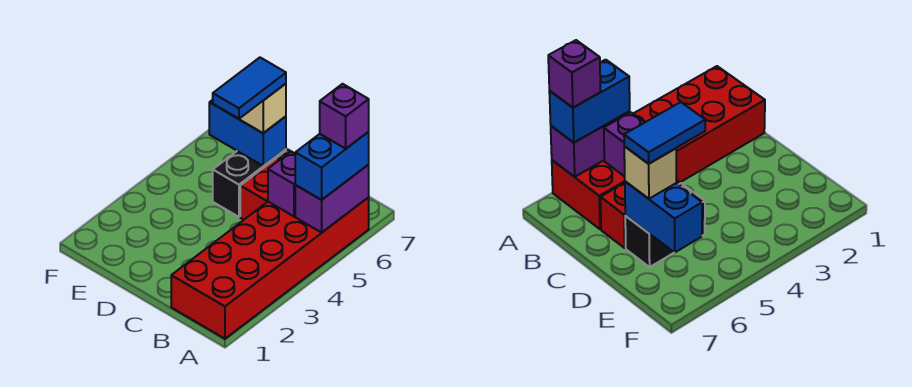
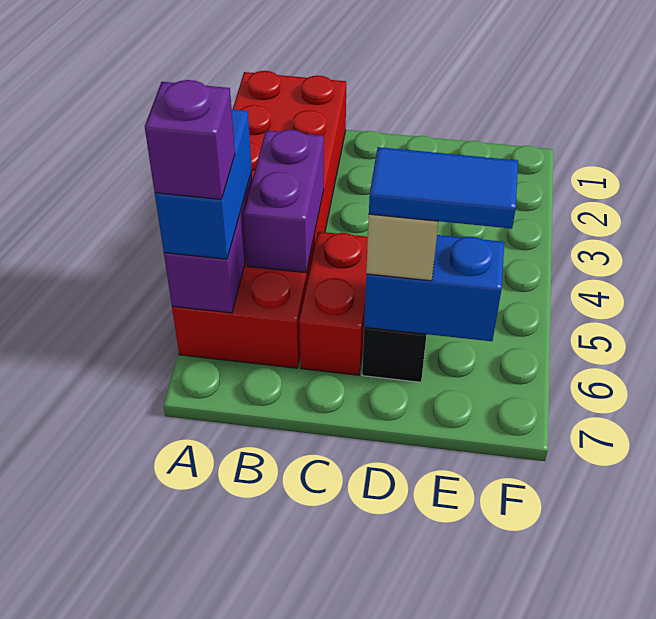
purple brick B5 level 2 -> purple brick B4:B5 level 2
blue tile D5:D6 level 4 -> blue tile D6:E6 level 4

